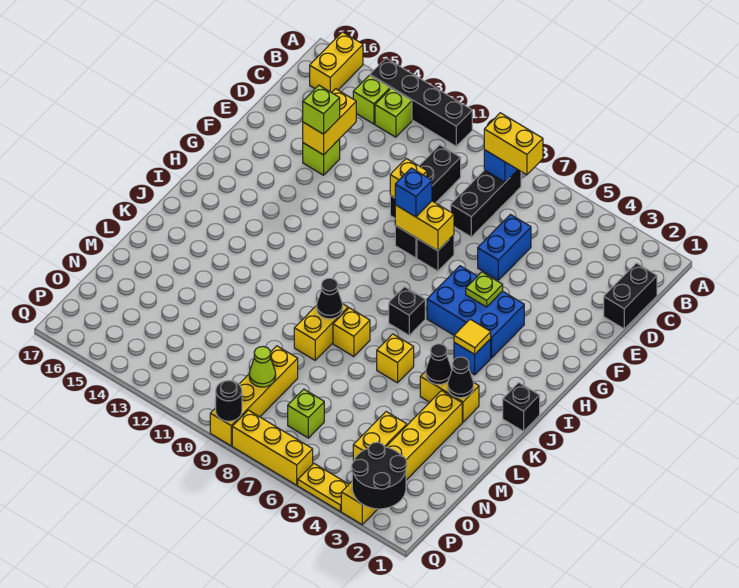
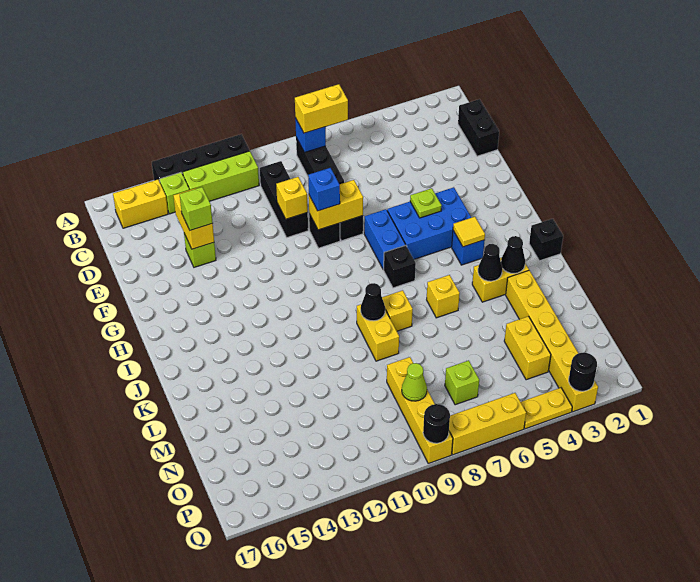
yellow brick A16:B16 level 1 -> yellow brick B15:B16 level 1
lime brick B13 level 1 -> lime brick B11:B13 level 1
blue brick D6:E6 level 1 -> blue brick G7:H7 level 1
black round brick P2:Q3 level 2 -> black round brick Q3 level 2

